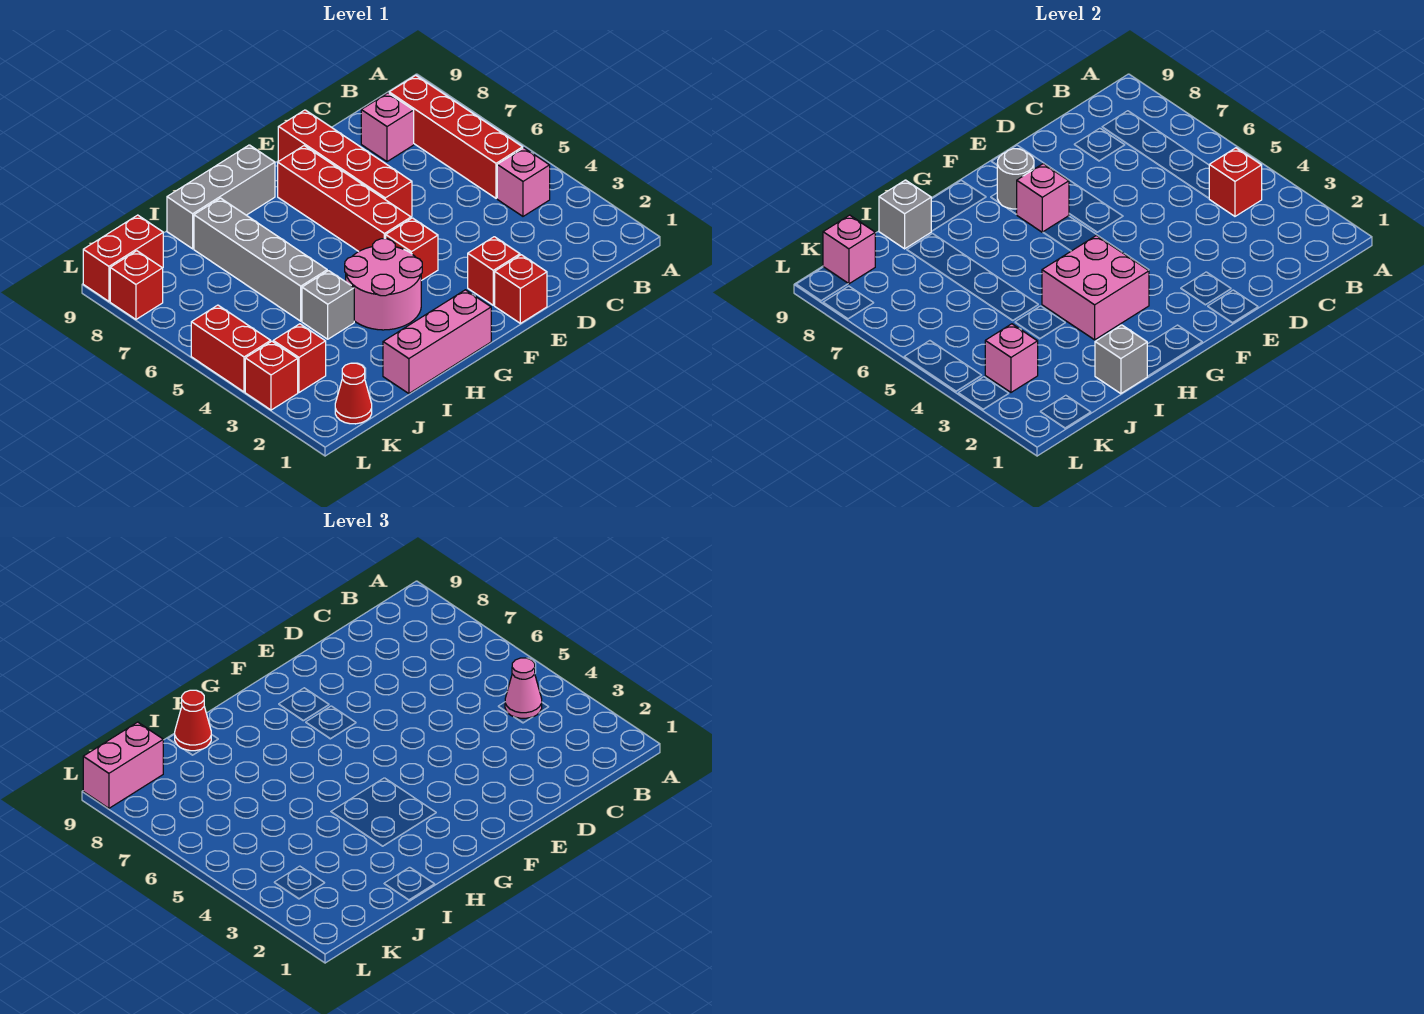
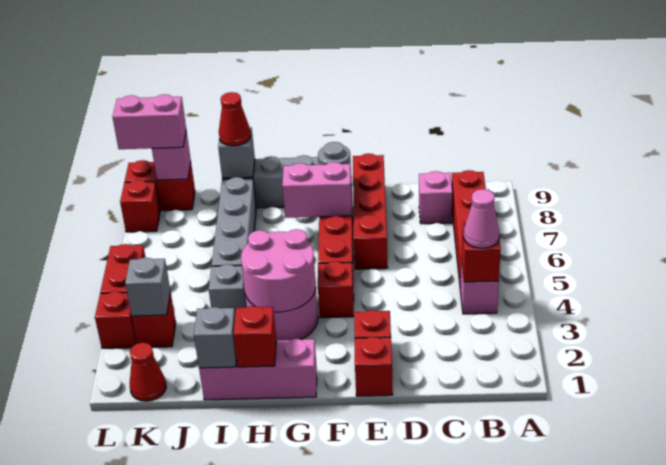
pink brick F7 level 2 -> pink brick F7:G7 level 2
pink brick G3:H4 level 2 -> pink round brick G3:H4 level 2
none -> red brick H1 level 2
pink brick K3 level 2 -> grey brick K3 level 2

